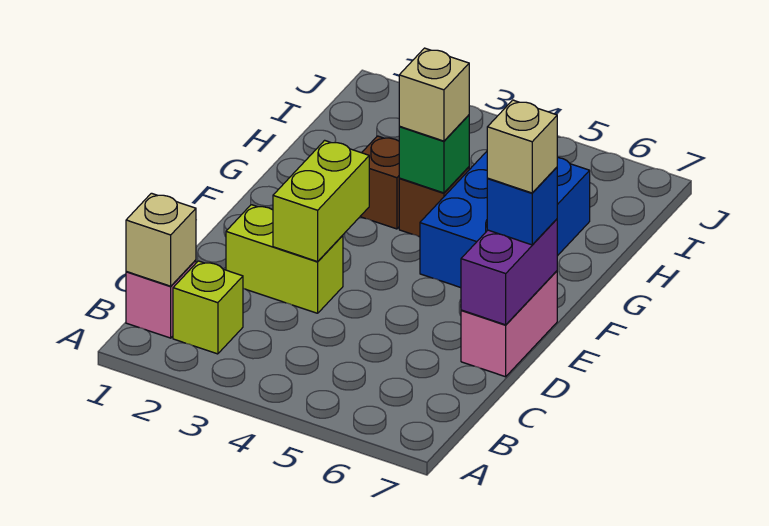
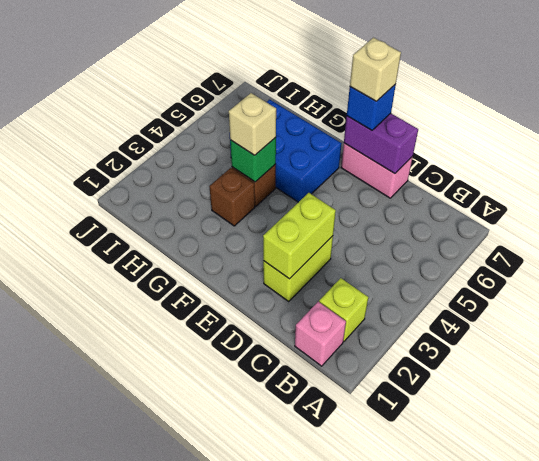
tan brick B1 level 2 -> none
lime brick D3:E3 level 2 -> lime brick D2:D3 level 2

